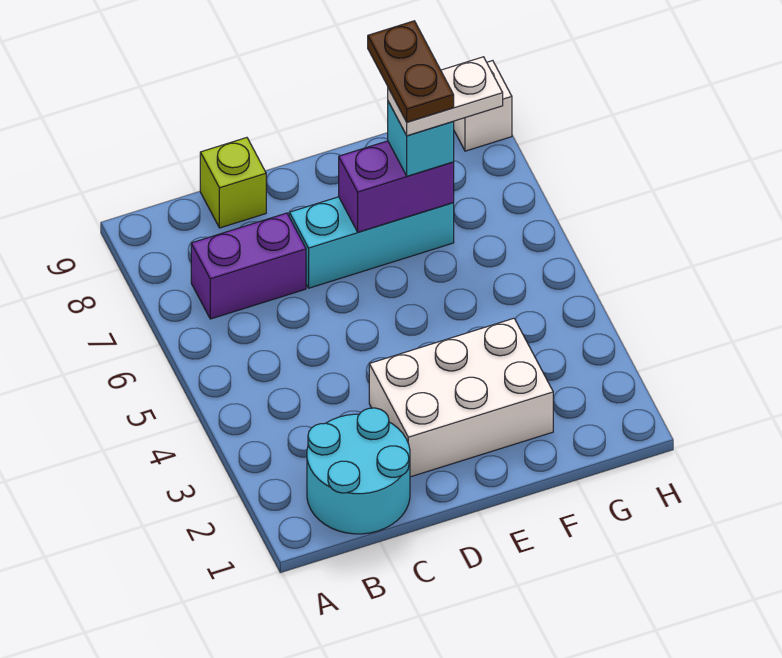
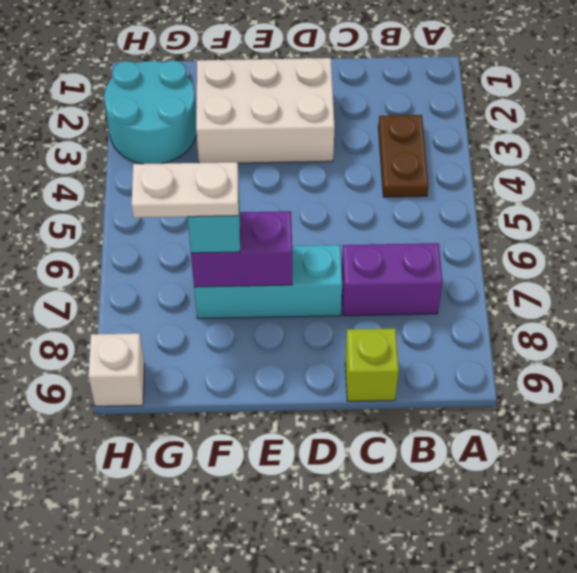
cyan round brick B1:C2 level 1 -> cyan round brick G2:H3 level 1
brown plate F7:F8 level 5 -> brown plate B3:B4 level 1

